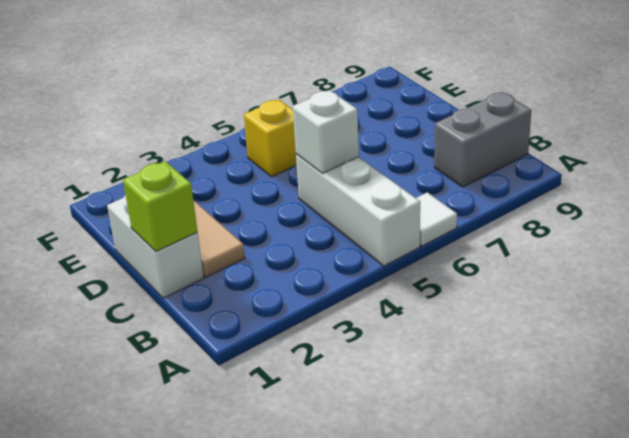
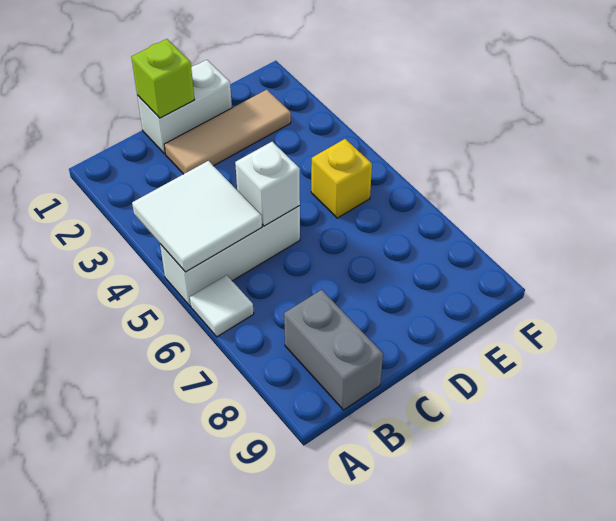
none -> white tile A4:B5 level 2

